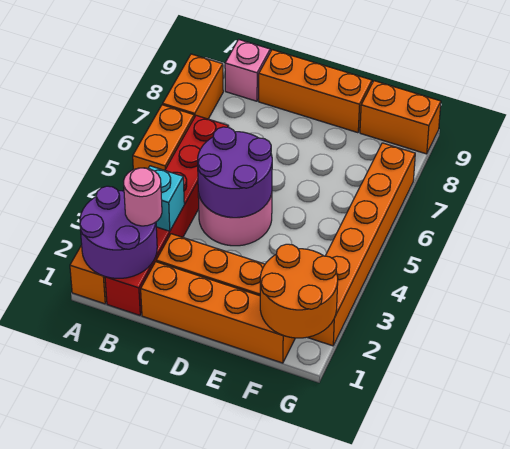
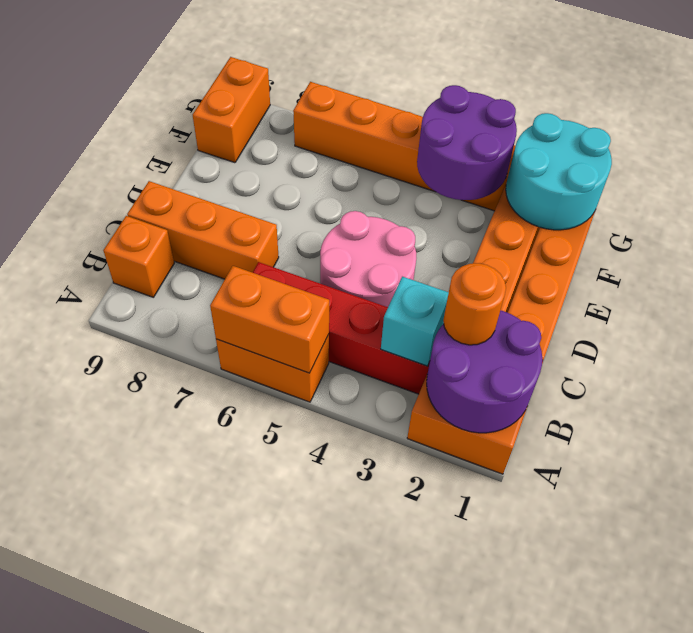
orange brick A7:A8 level 1 -> orange brick A5:A6 level 2
pink round brick B2 level 3 -> orange round brick B2 level 3
pink brick B9 level 1 -> orange brick B9 level 1
purple round brick C4:D5 level 2 -> purple round brick F3:G4 level 2
orange brick C9:E9 level 1 -> orange brick C7:C9 level 1
orange round brick F1:G2 level 2 -> cyan round brick F1:G2 level 2

